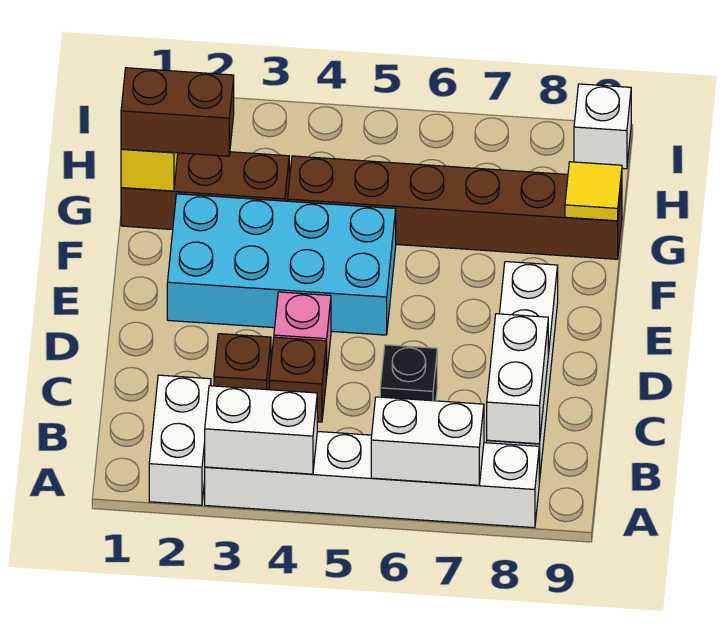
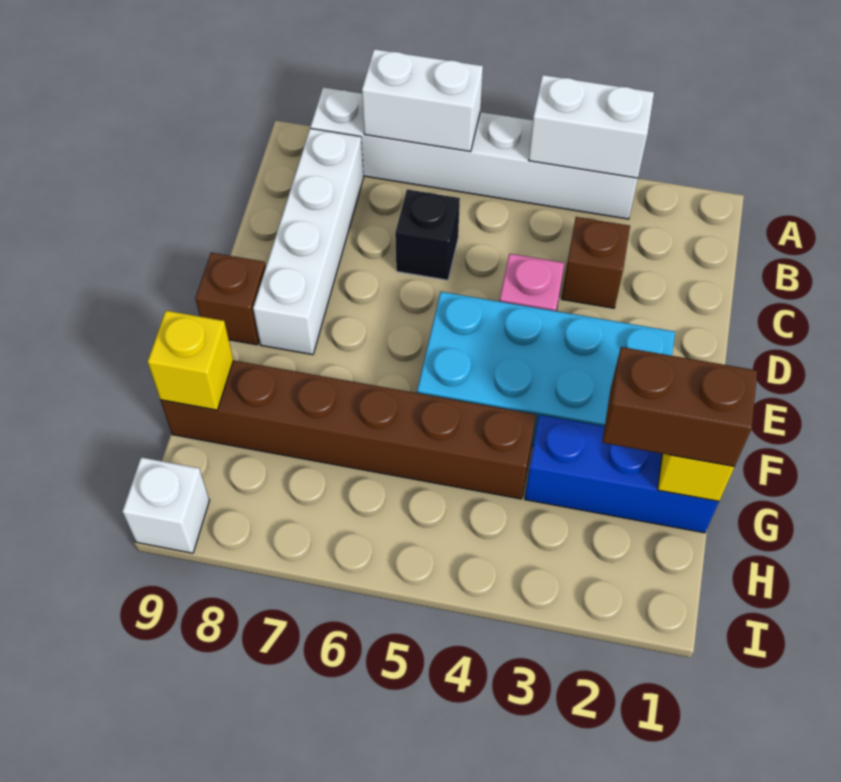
white brick A2:B2 level 1 -> none
white brick B8:C8 level 2 -> none
brown brick C4 level 1 -> brown brick E9 level 1
brown brick G1:G3 level 1 -> blue brick G1:G3 level 1
yellow tile G9 level 2 -> yellow brick G9 level 2

